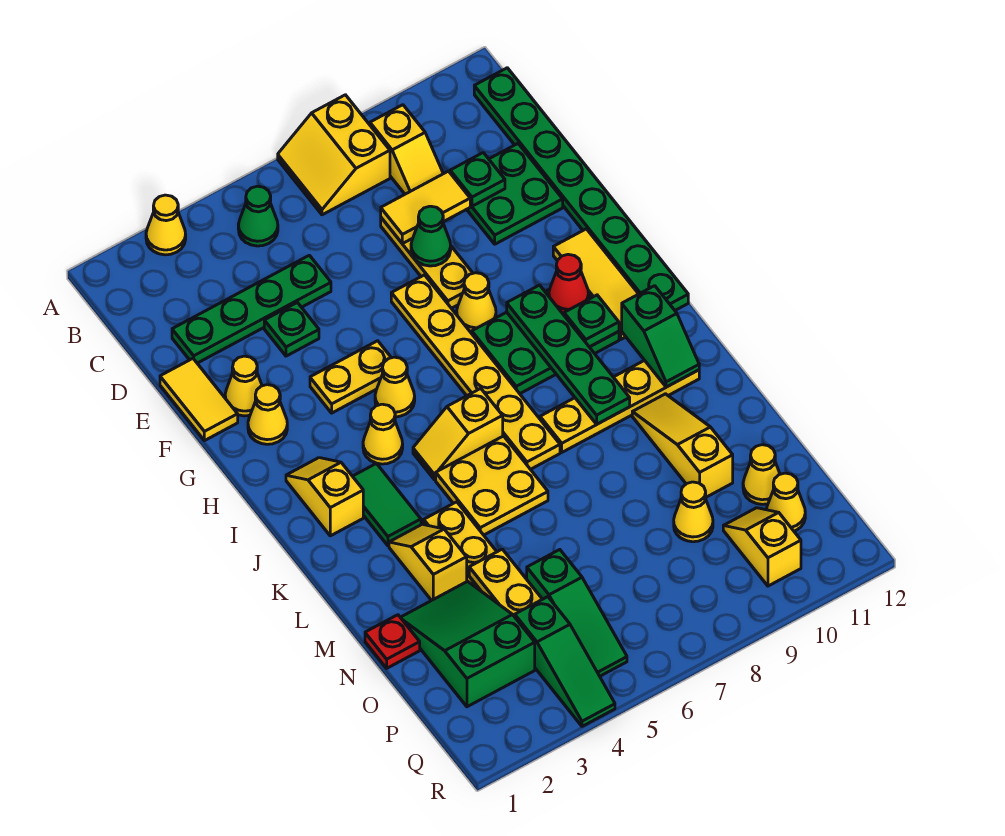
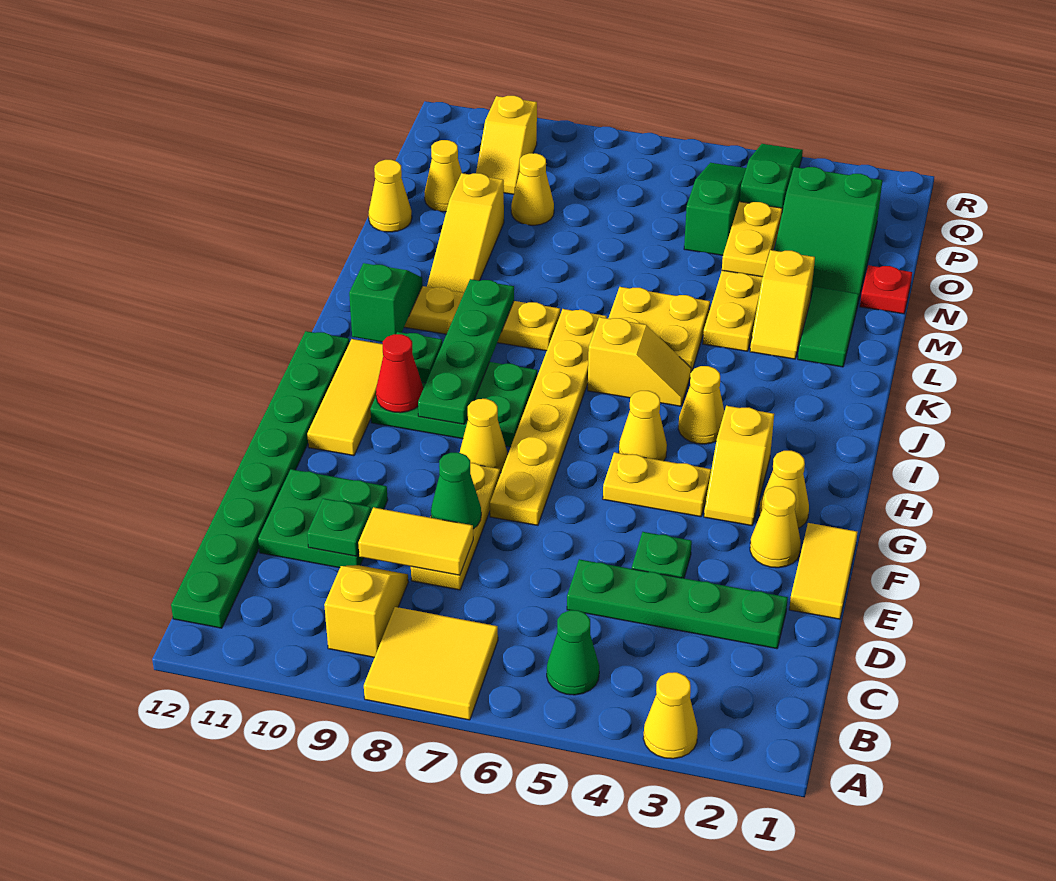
yellow slope A7:B8 level 1 top 8 -> yellow tile A7:B8 level 1
yellow slope I2:J2 level 1 top J -> yellow slope G3:H3 level 1 top H
green tile J3:K3 level 1 -> green tile L2:M2 level 1
yellow cone P11 level 1 -> yellow cone N12 level 1

